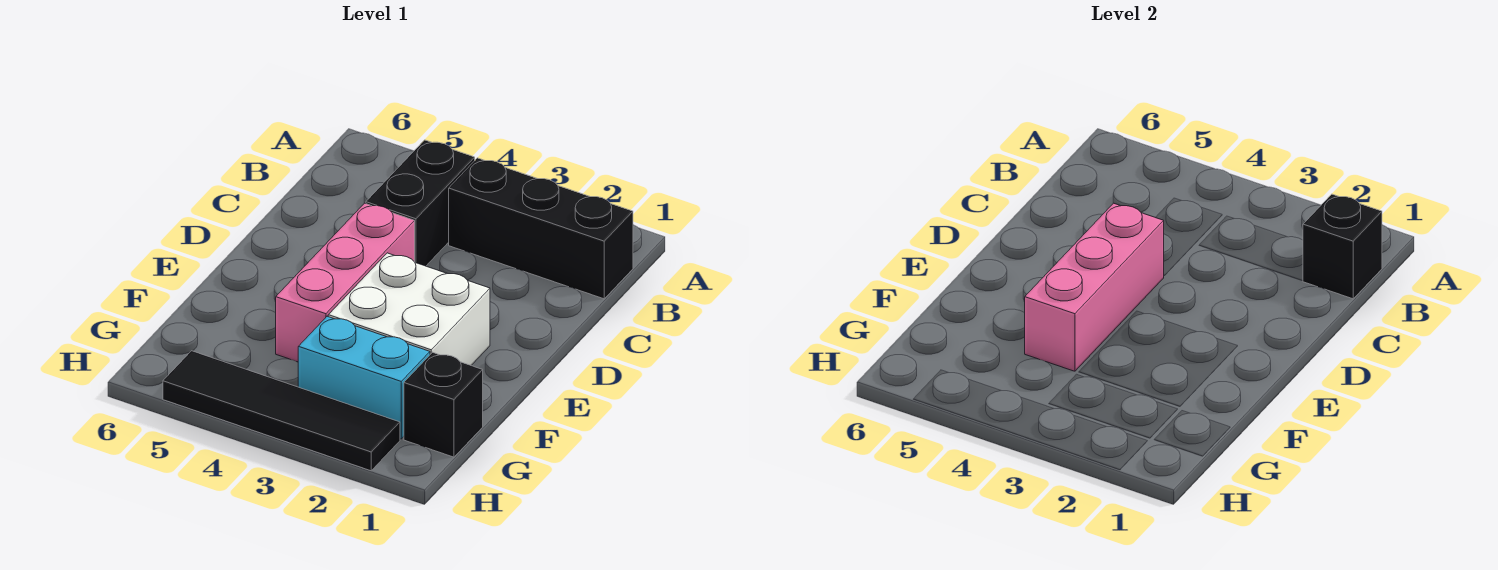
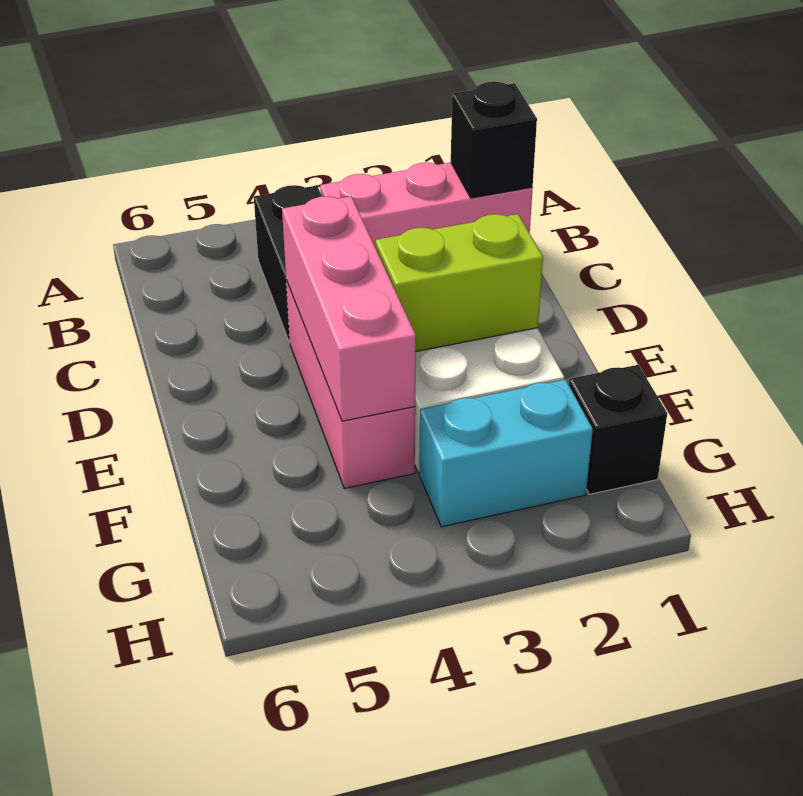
black brick B1:B3 level 1 -> pink brick B1:B3 level 1
none -> lime brick E2:E3 level 2
black tile H2:H5 level 1 -> none

